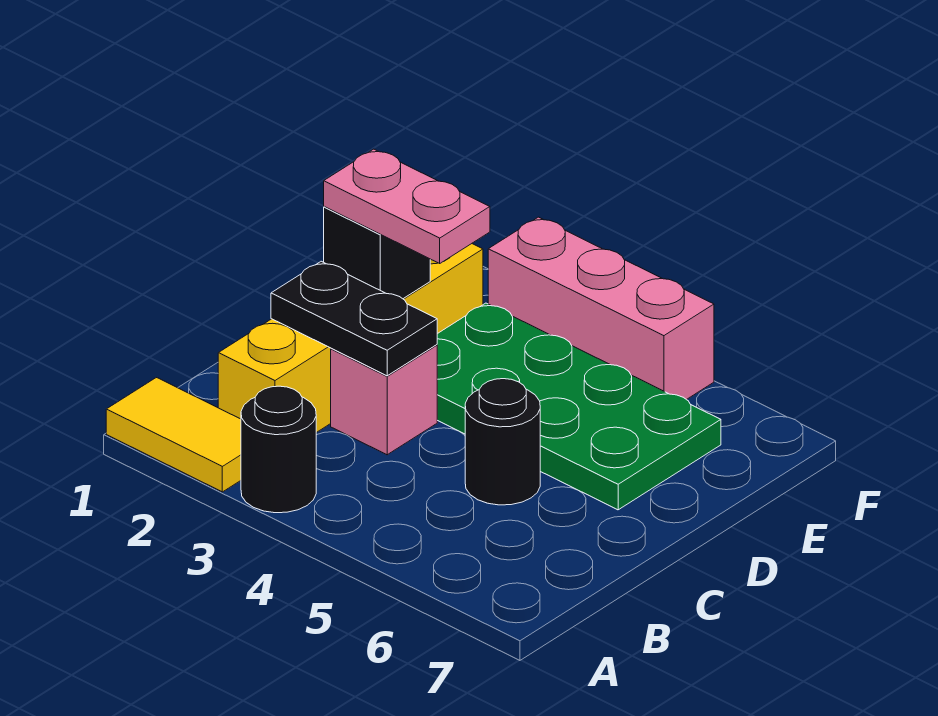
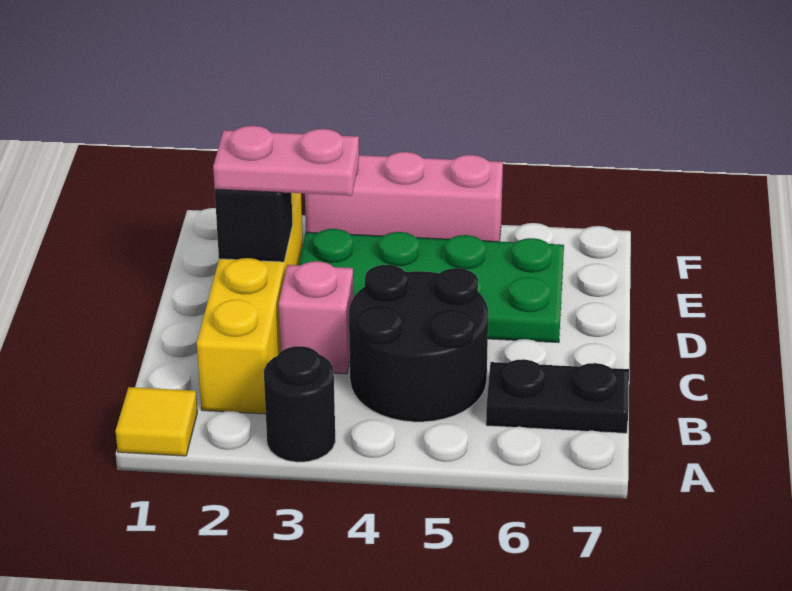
yellow tile A1:A2 level 1 -> yellow tile A1 level 1
black plate C2:C3 level 2 -> black plate B6:B7 level 1
black round brick C5 level 1 -> black round brick B4:C5 level 1

